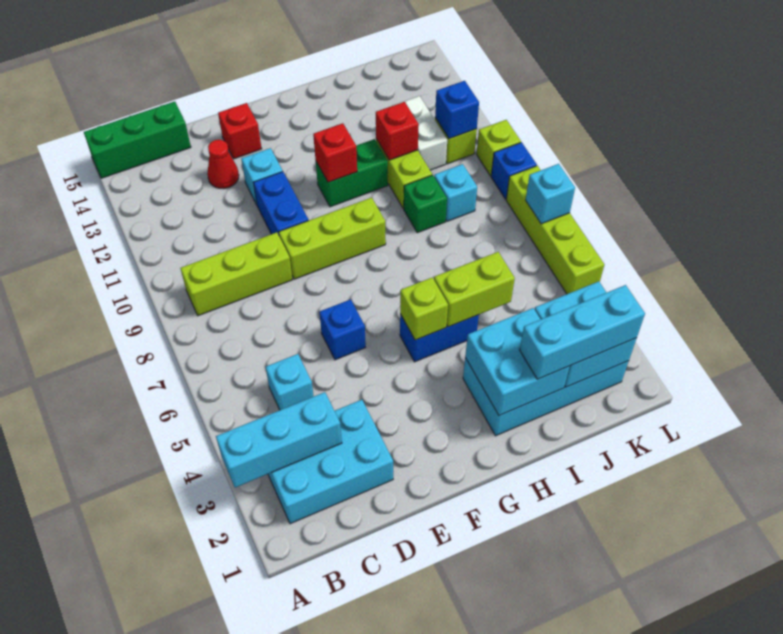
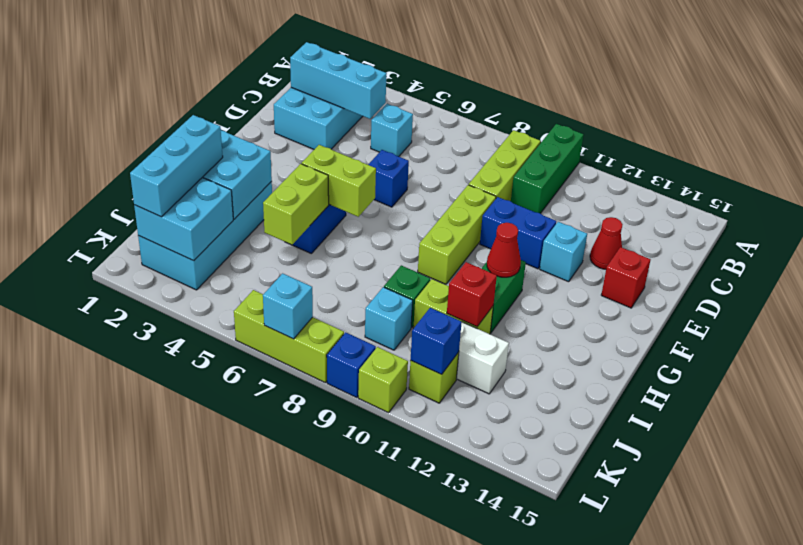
cyan brick A3:C3 level 2 -> cyan brick C2:C4 level 2
green brick A15:C15 level 1 -> green brick A10:C10 level 1
lime brick G5 level 2 -> lime brick G5:G6 level 2
red brick G11 level 2 -> red cone G11 level 2
lime brick L5:L8 level 1 -> lime brick L6:L8 level 1

